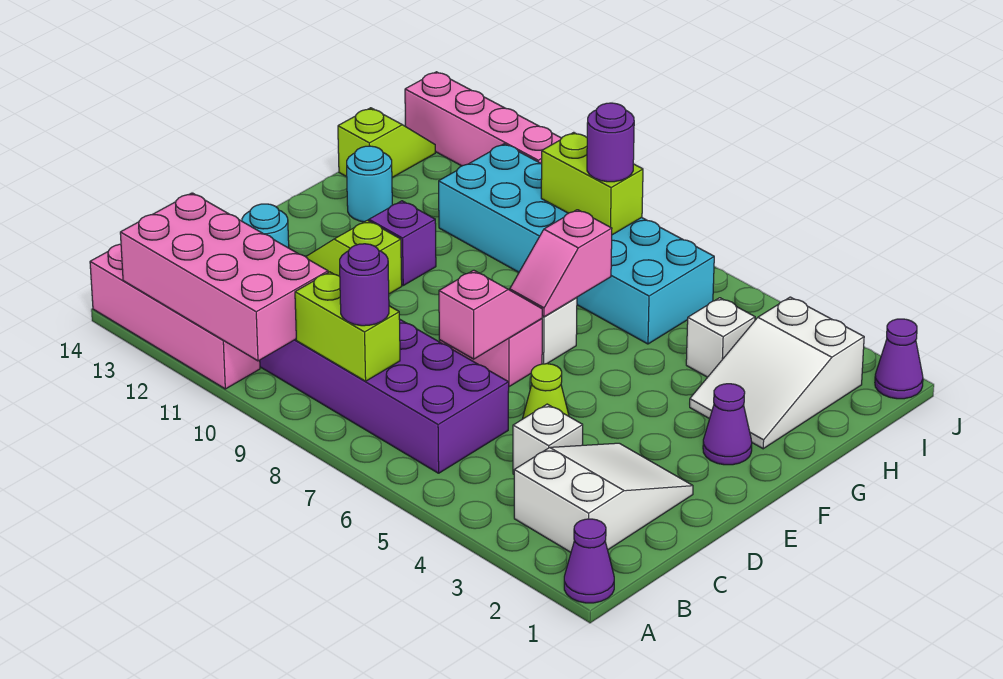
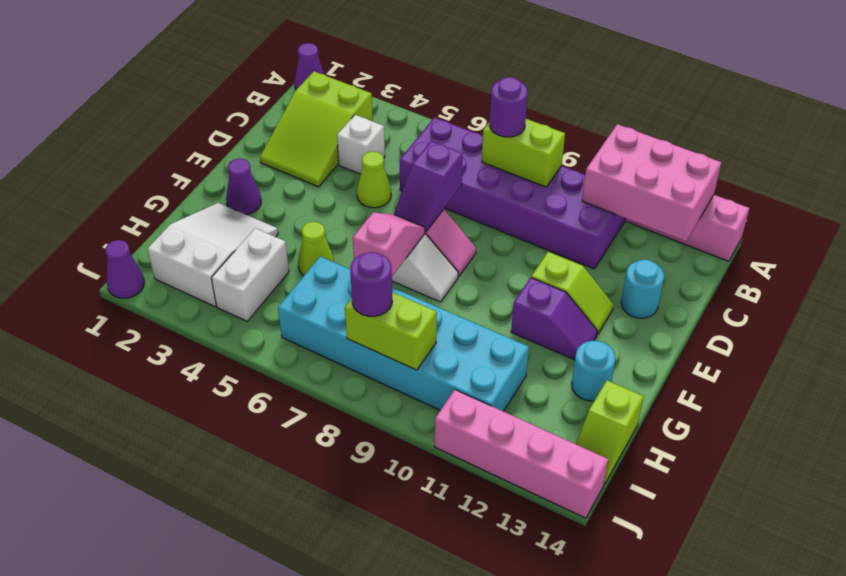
pink brick A10:B13 level 2 -> pink brick A11:B13 level 2
white slope B2:D3 level 1 top B -> lime slope B2:D3 level 1 top B
pink slope D7:E7 level 2 top D -> purple slope D7:E7 level 2 top D
none -> lime cone G5 level 1
white brick H4 level 1 -> white brick H4:I4 level 1

